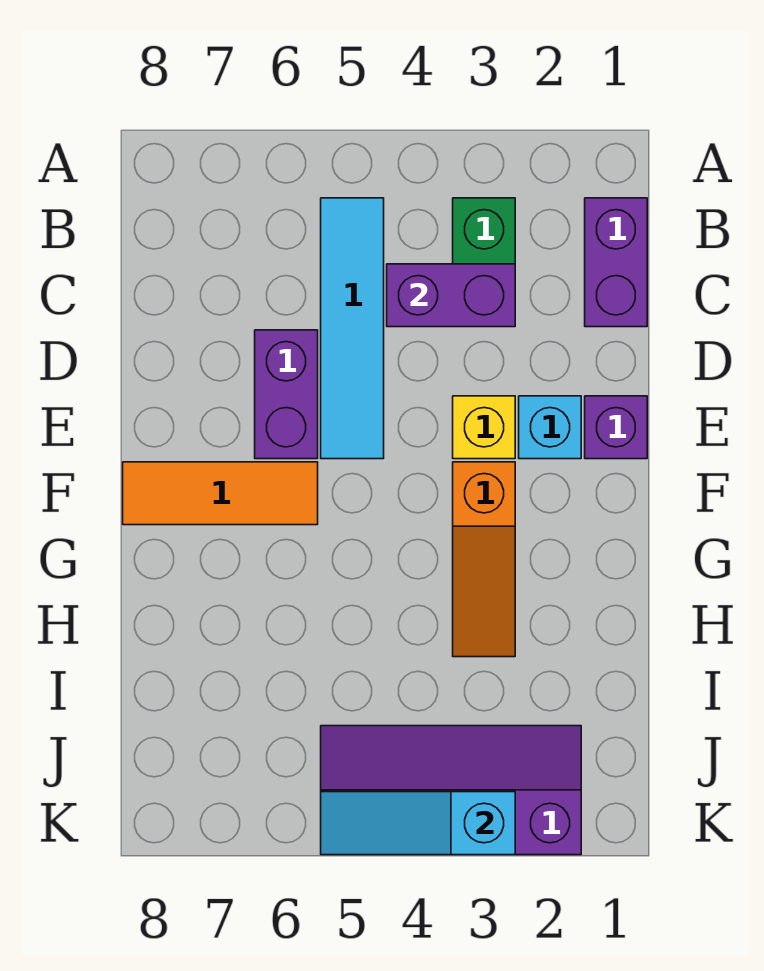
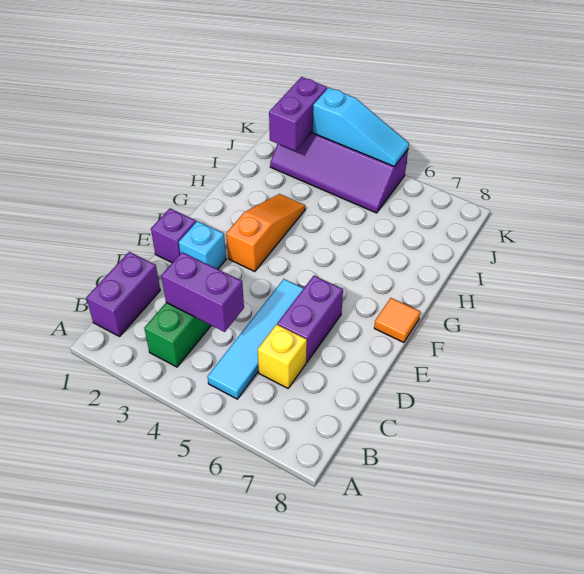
yellow brick E3 level 1 -> yellow brick C6 level 1
orange tile F6:F8 level 1 -> orange tile F8 level 1
none -> purple brick J2:K2 level 2

